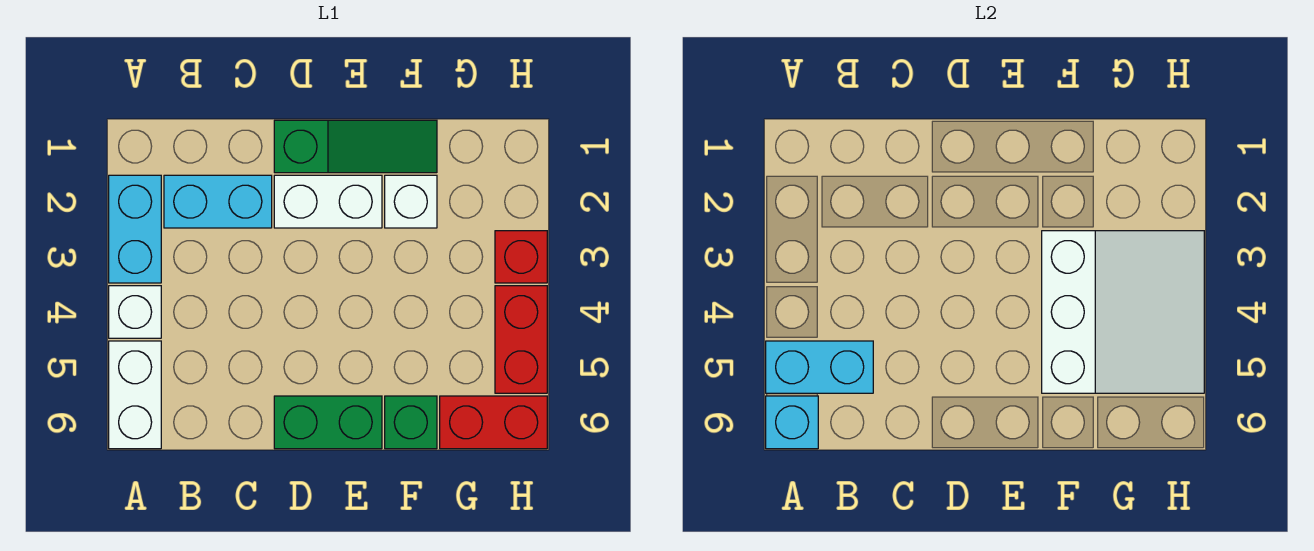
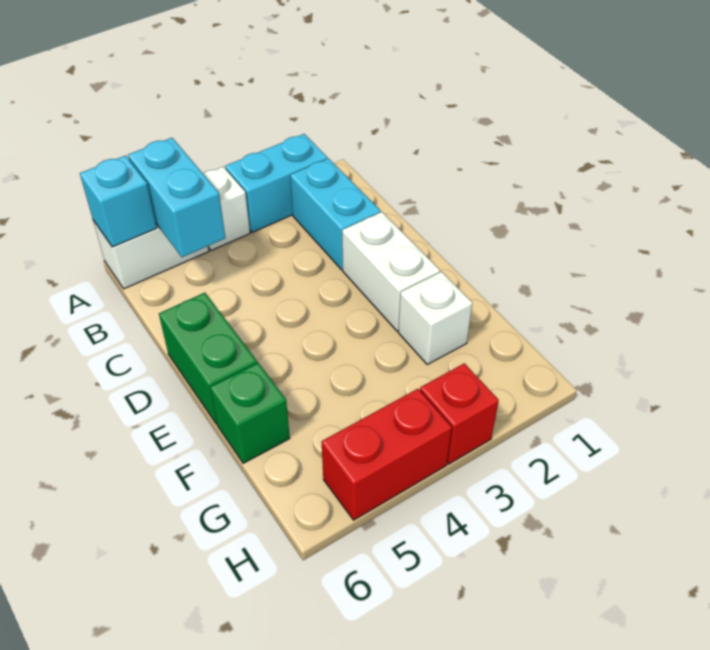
green slope D1:F1 level 1 top D -> none
white slope F3:H5 level 2 top F -> none
red brick G6:H6 level 1 -> none

